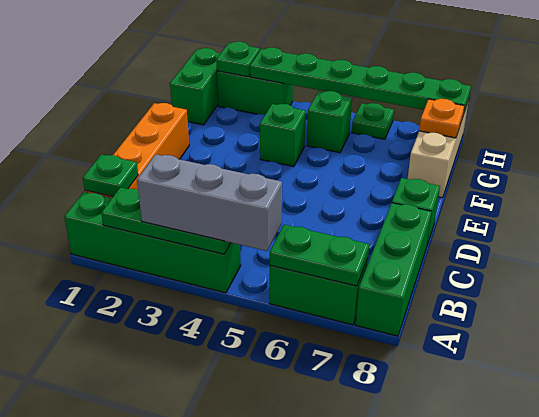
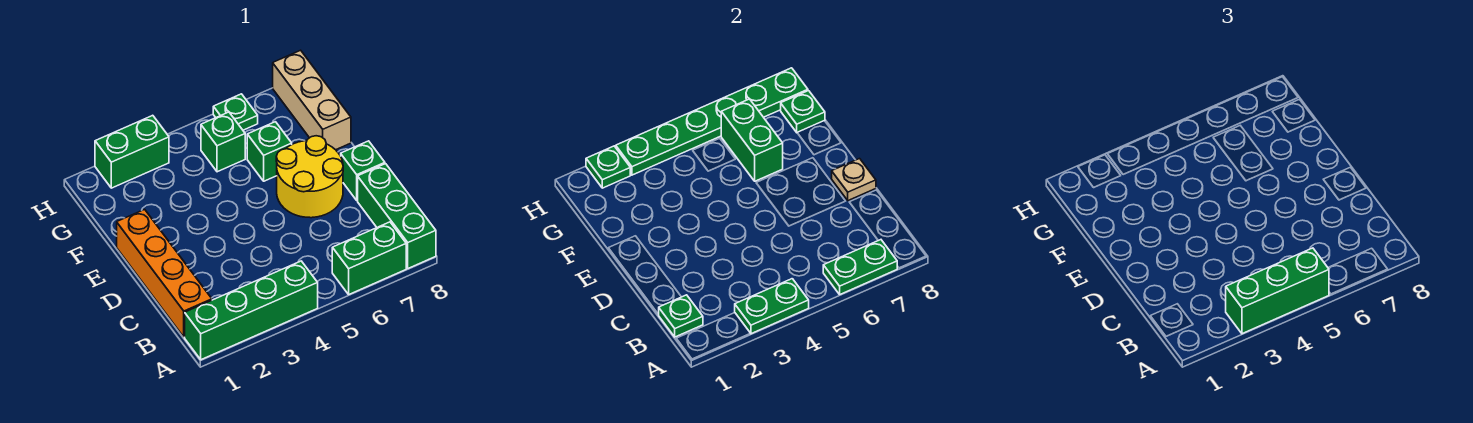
green plate A2:A4 level 2 -> green plate A3:A4 level 2
grey brick A3:A5 level 3 -> green brick A3:A5 level 3
none -> yellow round brick D6:E7 level 1
none -> tan plate D8 level 2
green brick F4 level 1 -> green brick F6 level 1
green brick G1:H1 level 1 -> green brick F6:G6 level 2
orange plate G8 level 2 -> green plate G8 level 2

